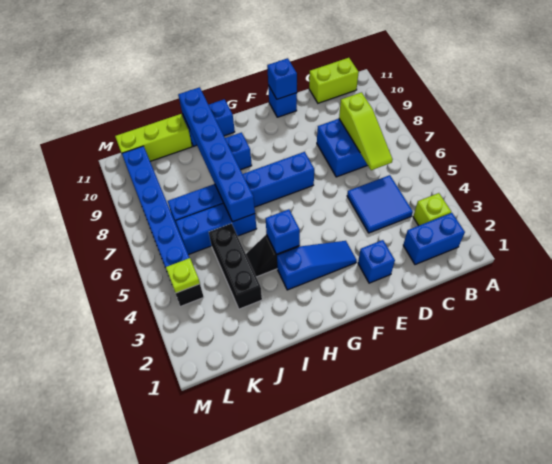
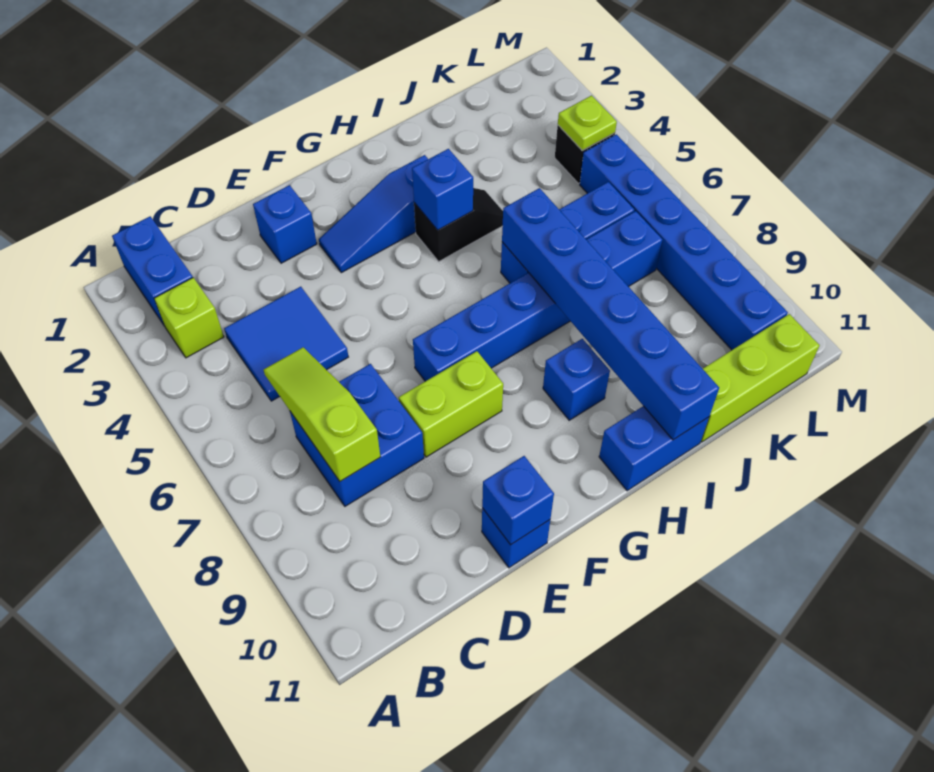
blue brick B2:C2 level 1 -> blue brick B1:B2 level 1
lime brick B11:C11 level 1 -> lime brick E8:F8 level 1
black brick J3:J5 level 1 -> none

